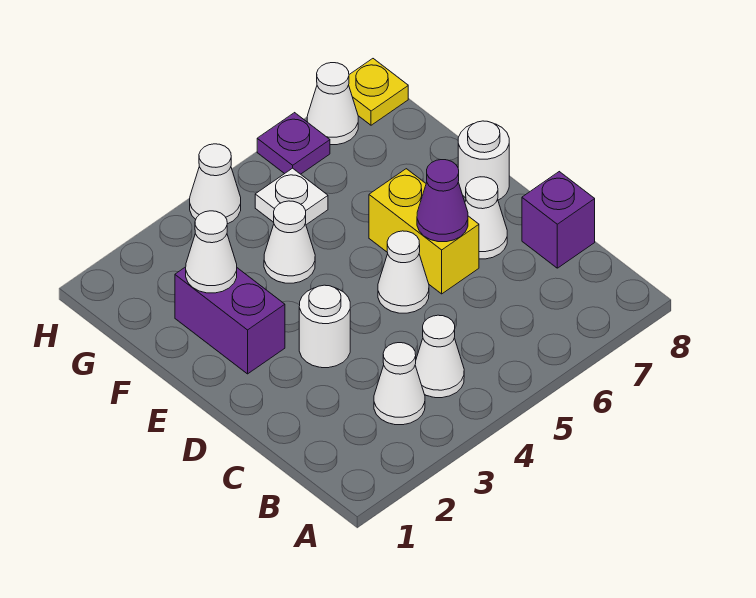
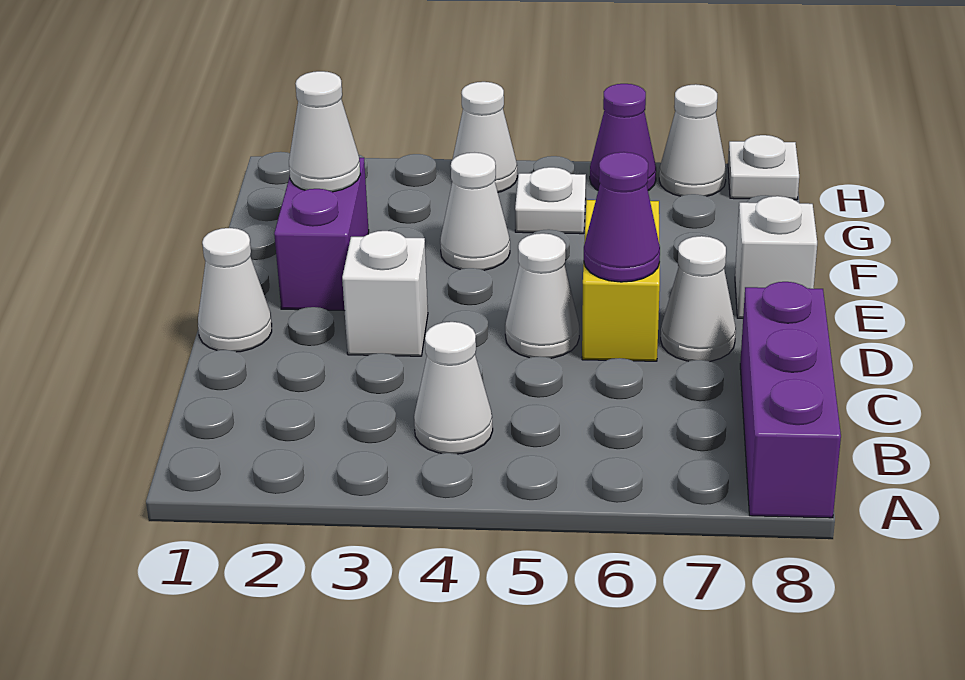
white cone B3 level 1 -> white cone D1 level 1
purple brick C8 level 1 -> purple brick A8:C8 level 1
white round brick D3 level 1 -> white brick D3 level 1
white round brick E8 level 1 -> white brick E8 level 1
purple plate H6 level 1 -> purple cone H6 level 1
yellow plate H8 level 1 -> white plate H8 level 1

